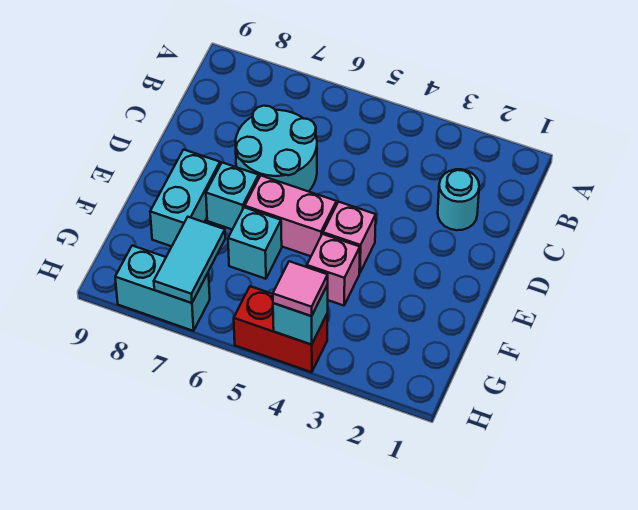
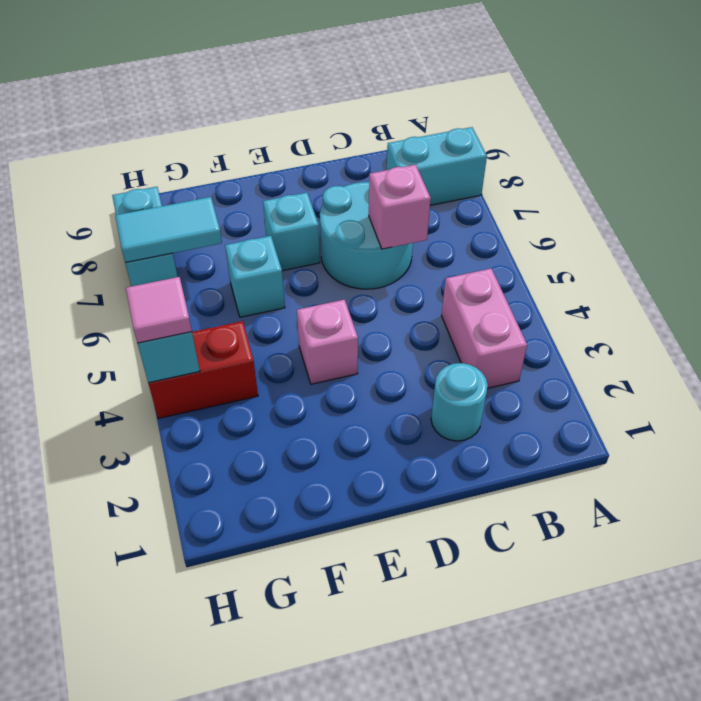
pink brick E5:E6 level 1 -> pink brick B3:B4 level 1
cyan brick E8:F8 level 1 -> cyan brick A8:B8 level 1
pink brick F4 level 1 -> pink brick C6 level 2
red brick H4:H5 level 1 -> red brick G4:H4 level 1

